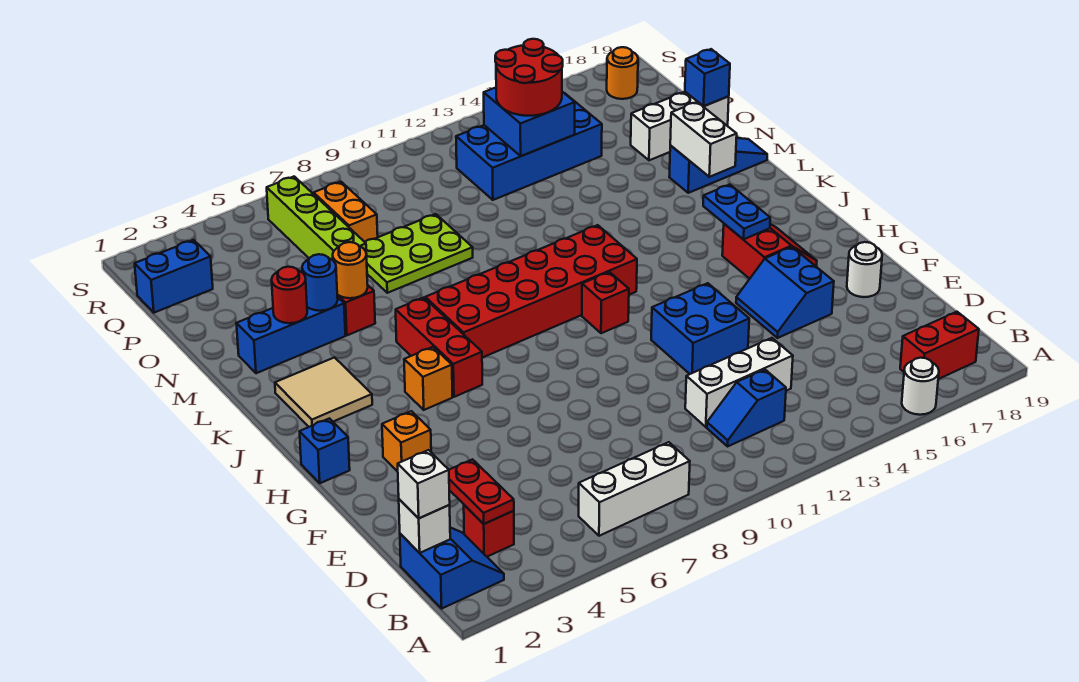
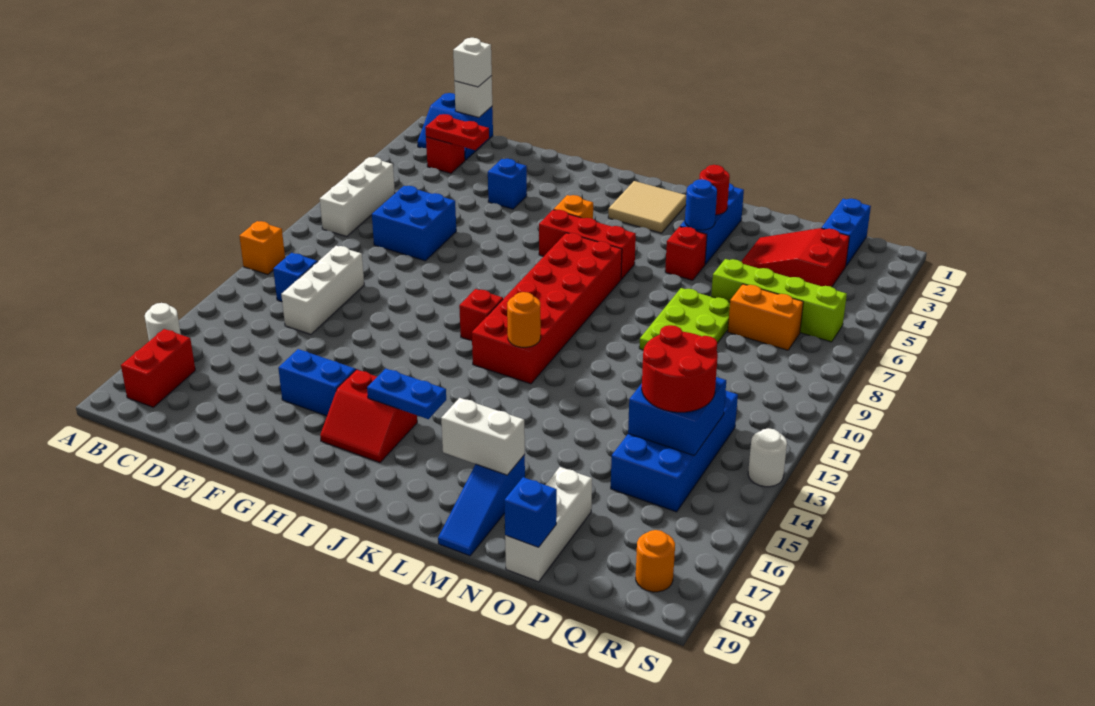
blue brick F12:G13 level 1 -> blue brick D7:E8 level 1
white round brick F18 level 1 -> white round brick S13 level 1
orange brick G3 level 1 -> orange brick A11 level 1
blue brick H1 level 1 -> blue brick F4 level 1
orange round brick M5 level 2 -> orange round brick K12 level 2
none -> red slope O3:Q4 level 1 top Q

